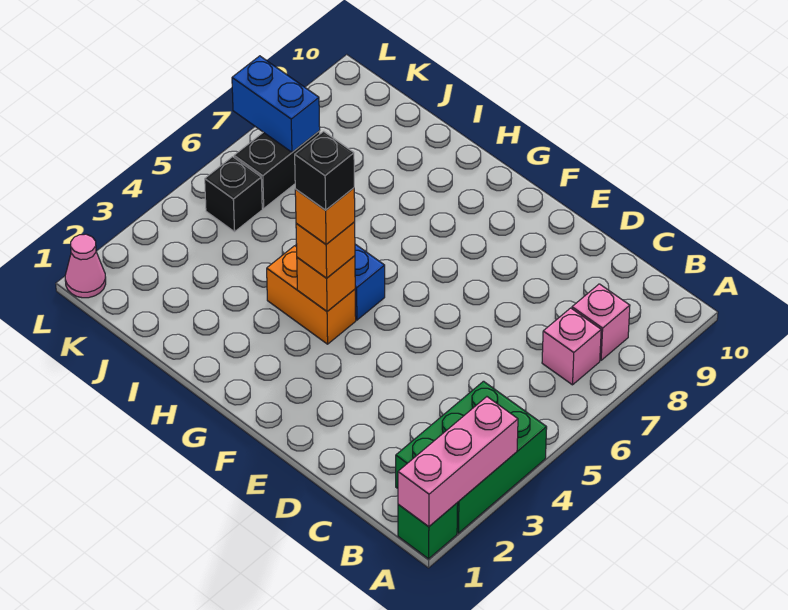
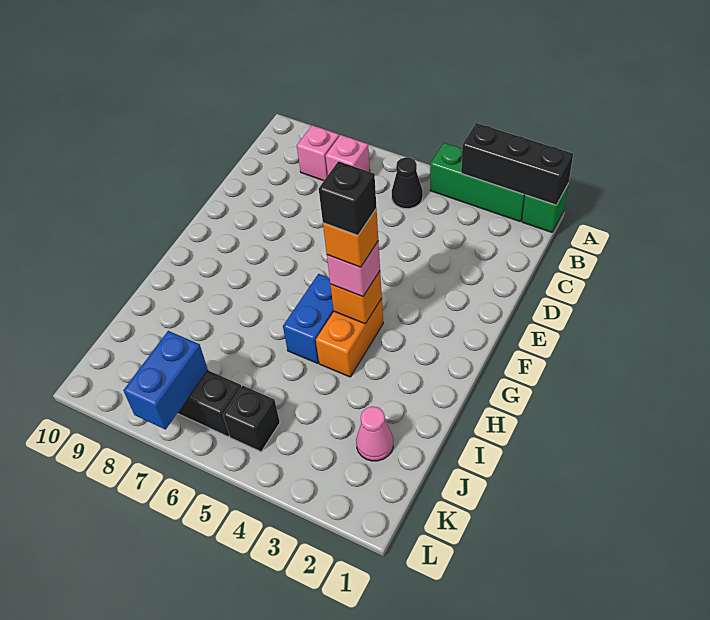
pink brick A1:A3 level 2 -> black brick A1:A3 level 2
green brick A2:B4 level 1 -> green brick A2:A4 level 1
none -> black cone B5 level 1
orange brick G4 level 3 -> pink brick G4 level 3
pink cone L1 level 1 -> pink cone J2 level 1

